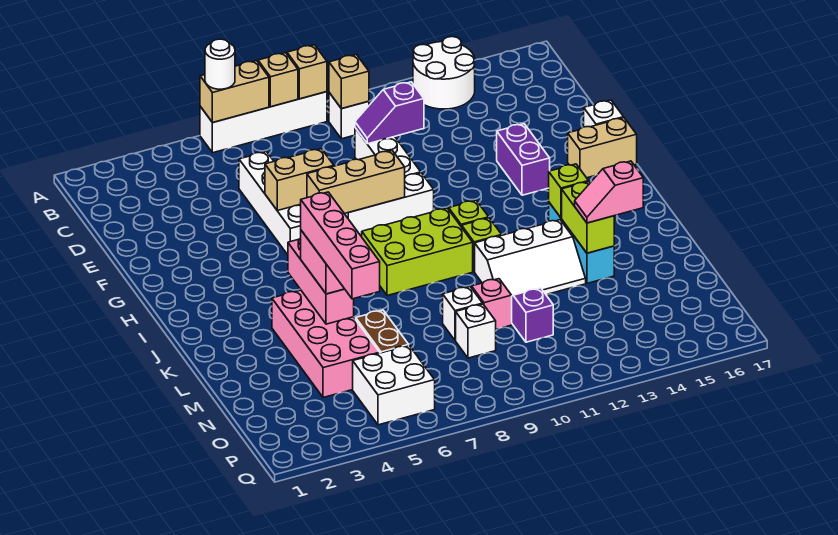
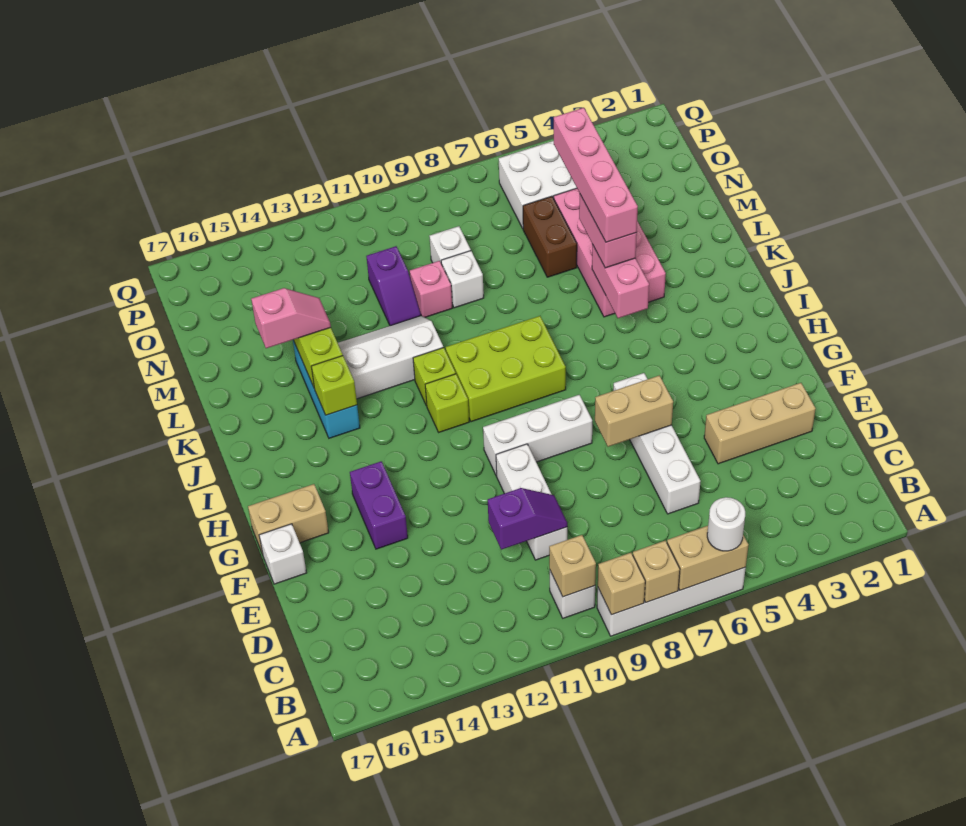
white round brick A13:B14 level 1 -> none
tan brick G7:G9 level 2 -> tan brick E2:E4 level 1
pink brick J5:L5 level 2 -> pink brick J5:K5 level 2

